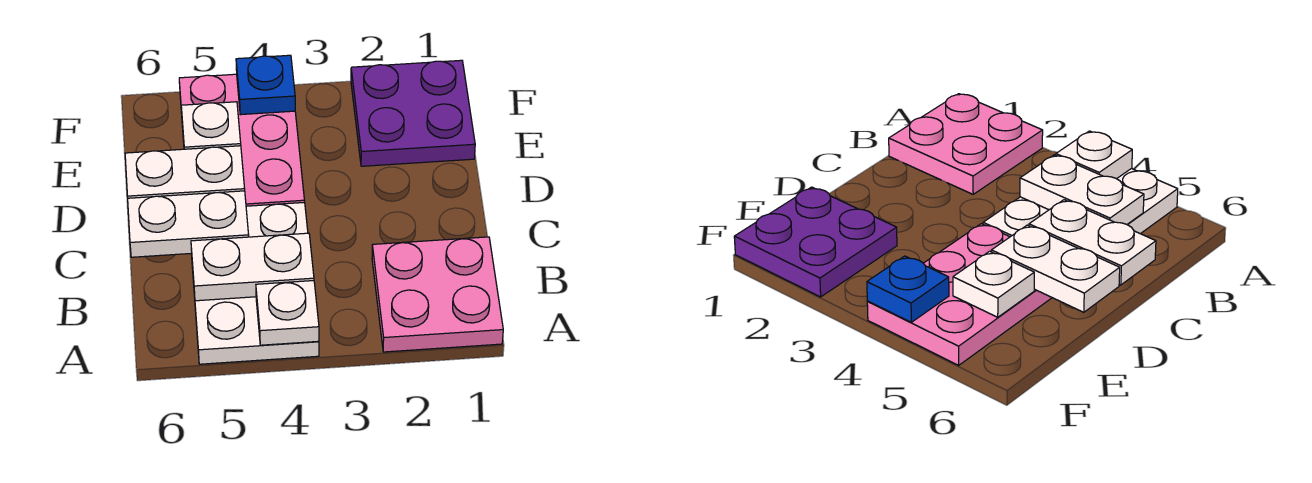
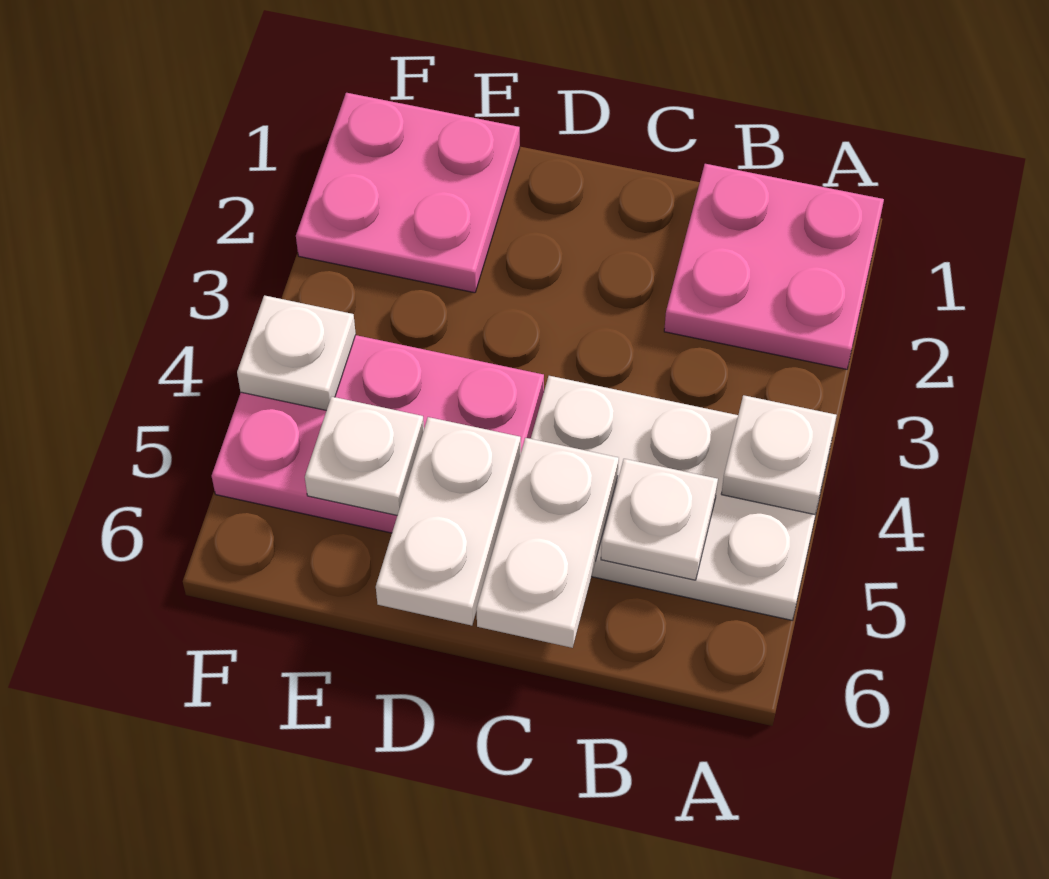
white plate B4:B5 level 2 -> white plate B5 level 2
purple plate E1:F2 level 1 -> pink plate E1:F2 level 1
blue plate F4 level 2 -> white plate F4 level 2

